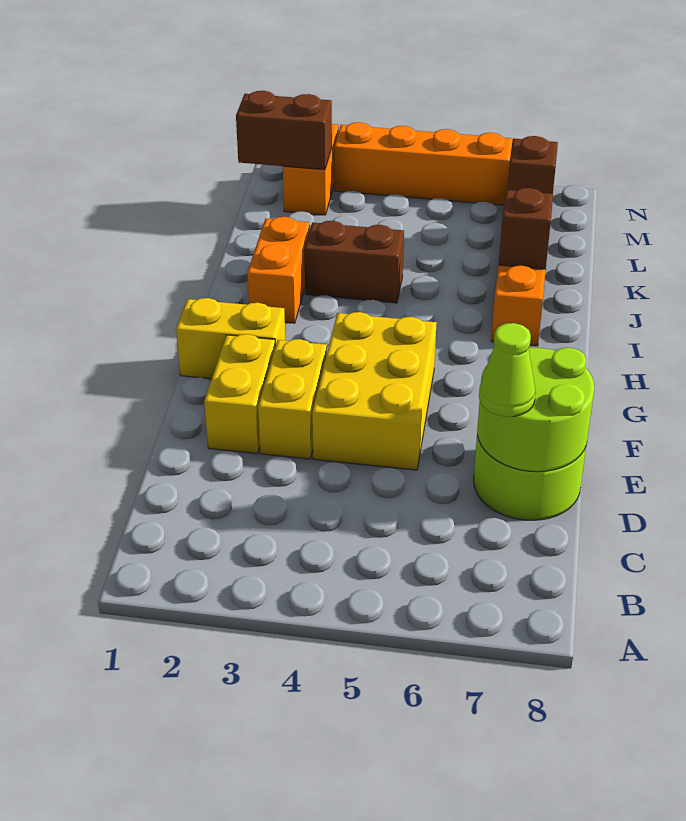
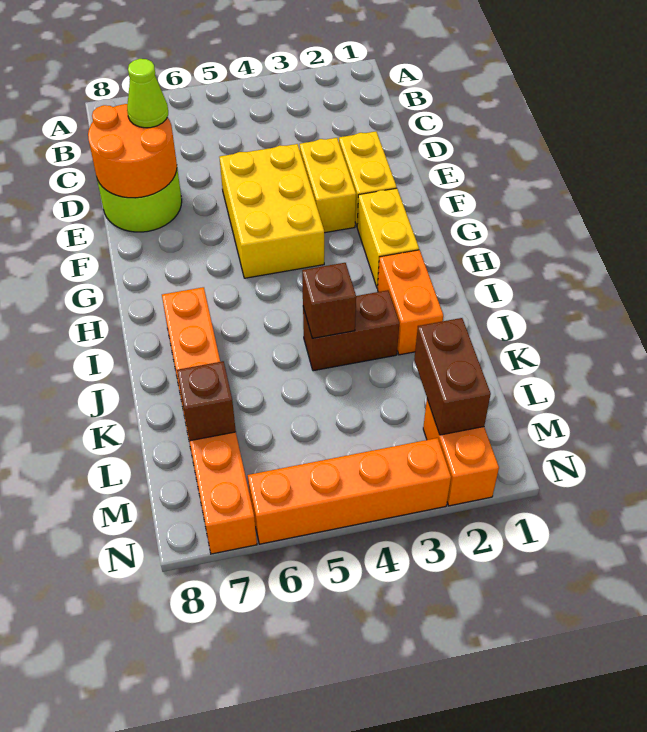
lime round brick D7:E8 level 2 -> orange round brick D7:E8 level 2
yellow brick G1:G2 level 1 -> yellow brick G2:H2 level 1
brown brick J7 level 2 -> brown brick J4 level 2
brown brick M1:M2 level 2 -> brown brick L2:M2 level 2

